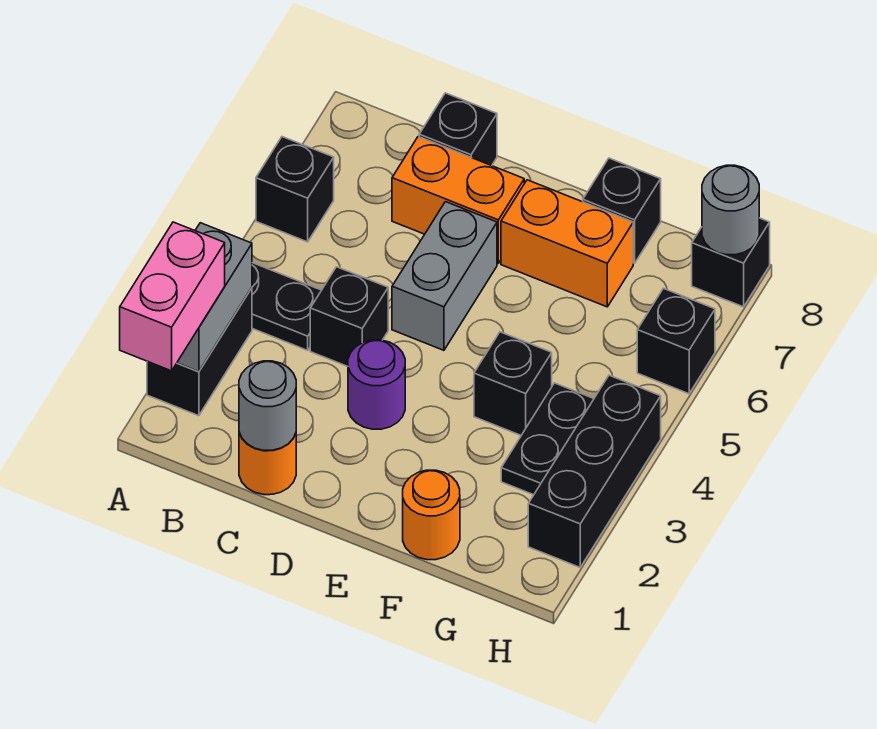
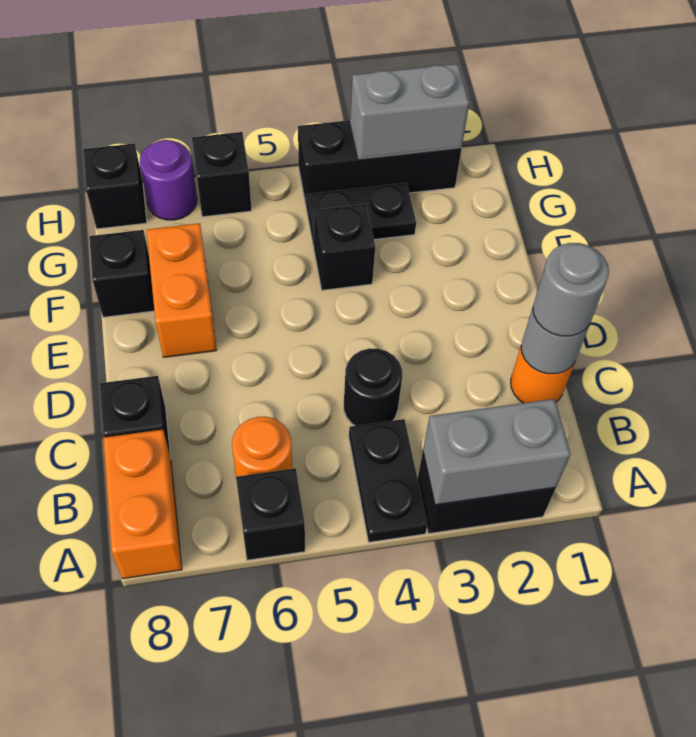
pink brick A1:A2 level 3 -> none
black brick C4 level 1 -> black round brick C4 level 1
orange brick C7:D7 level 1 -> orange brick A8:B8 level 1
purple round brick D3 level 1 -> purple round brick H7 level 1
grey brick D5:D6 level 1 -> grey brick H2:H3 level 2
orange round brick F1 level 1 -> orange round brick B6 level 1
grey round brick H8 level 2 -> grey round brick C1 level 3

